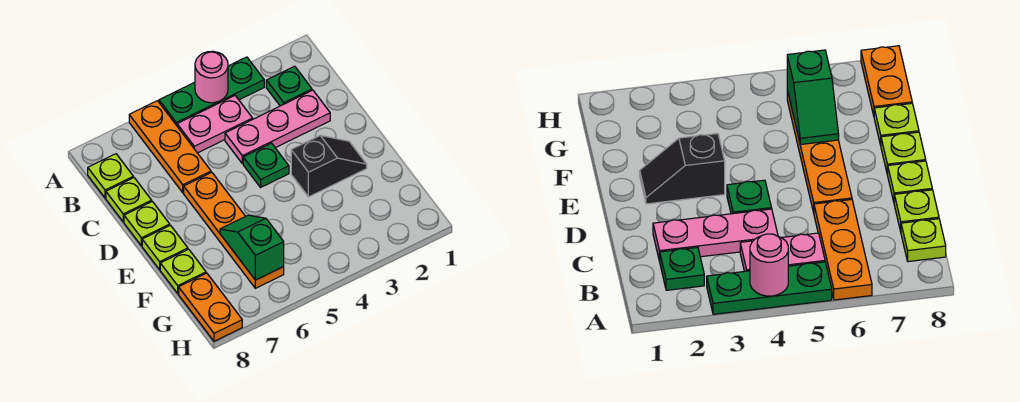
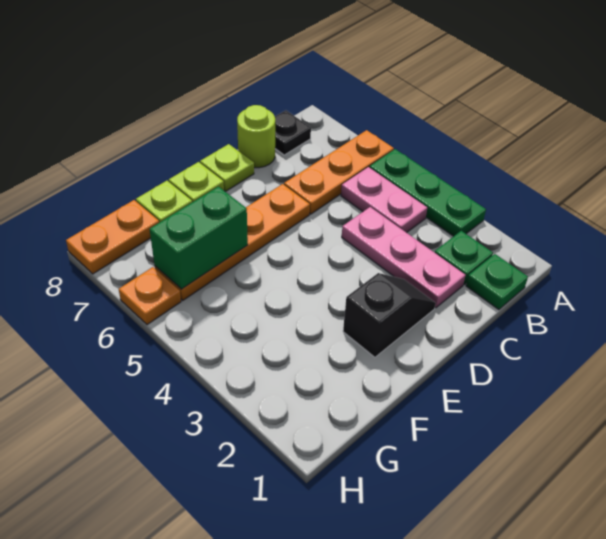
pink round brick A4 level 2 -> none
lime plate B8 level 1 -> black plate B8 level 1
lime plate C8 level 1 -> lime round brick C8 level 1
green plate D4 level 1 -> green plate B1 level 1
black slope E2:E3 level 1 top 3 -> black slope D2:E2 level 1 top E
green slope F6:G6 level 2 top G -> green brick F6:G6 level 2
none -> orange plate H6 level 1

